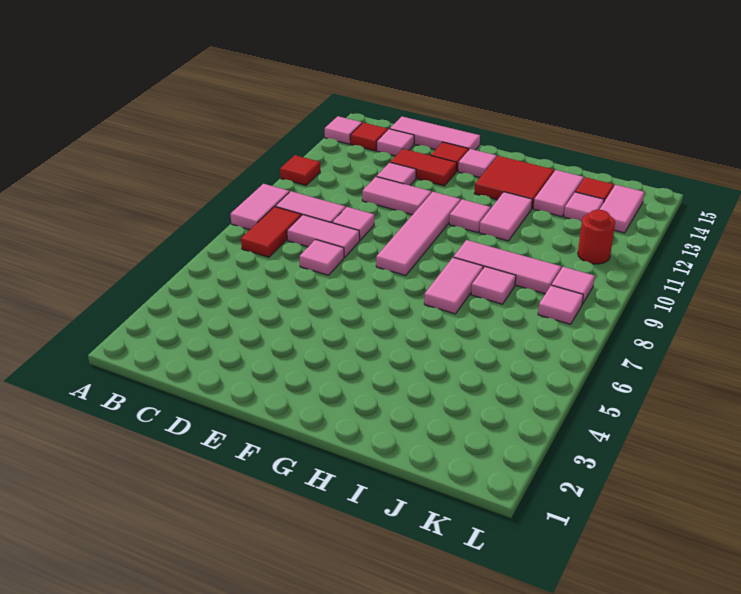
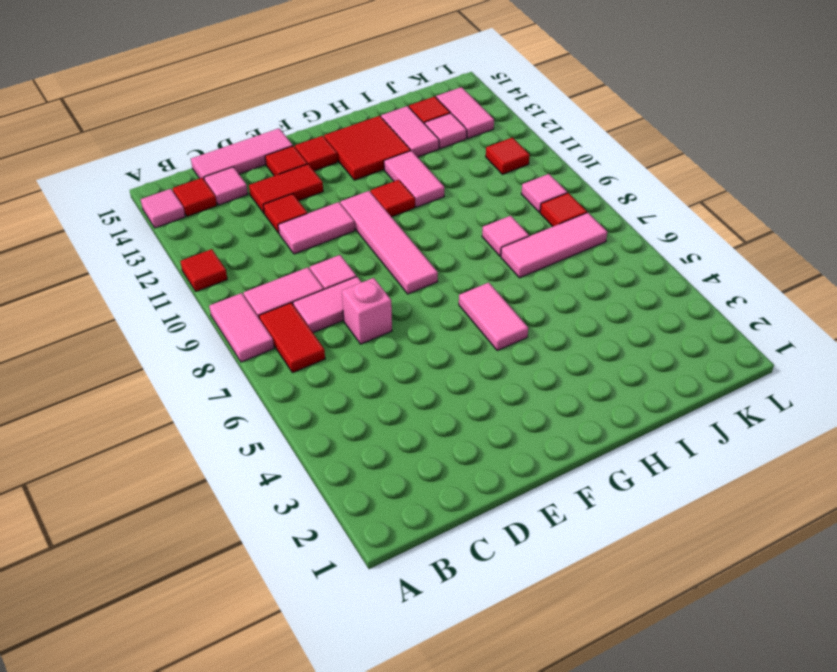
pink tile D7 level 1 -> pink brick D7 level 1
pink tile D12 level 1 -> red tile D12 level 1
pink tile F14 level 1 -> red tile F14 level 1
pink tile G11 level 1 -> red tile G11 level 1
pink tile H7:H8 level 1 -> pink tile G5:G6 level 1
pink tile H9:J9 level 1 -> pink tile I7:K7 level 1
pink tile K8 level 1 -> red tile K8 level 1
red round brick K11 level 1 -> red tile K11 level 1

